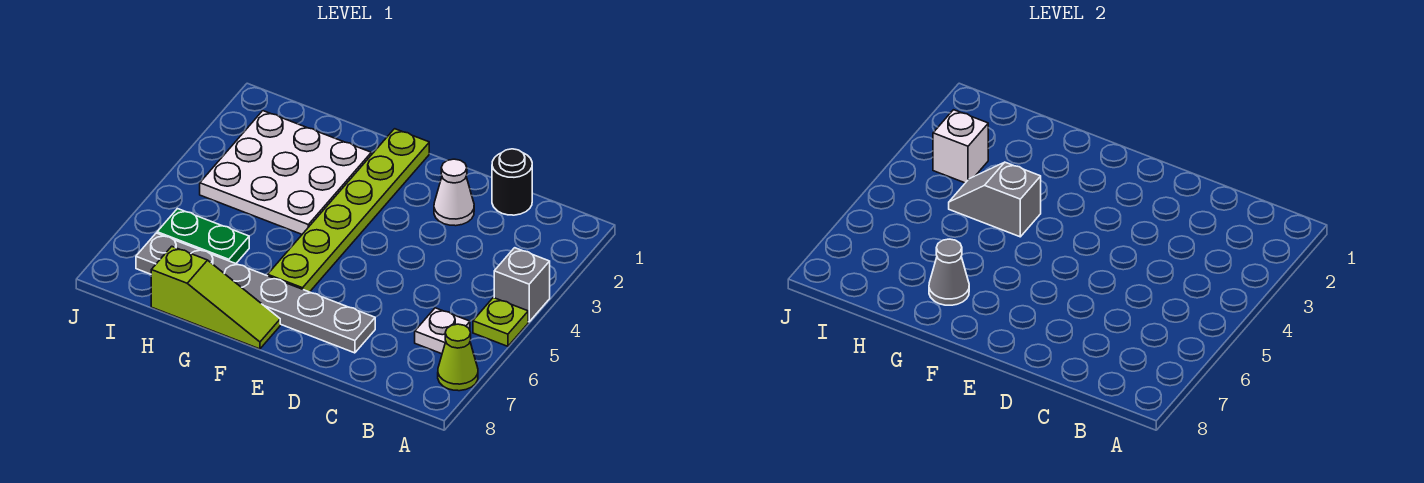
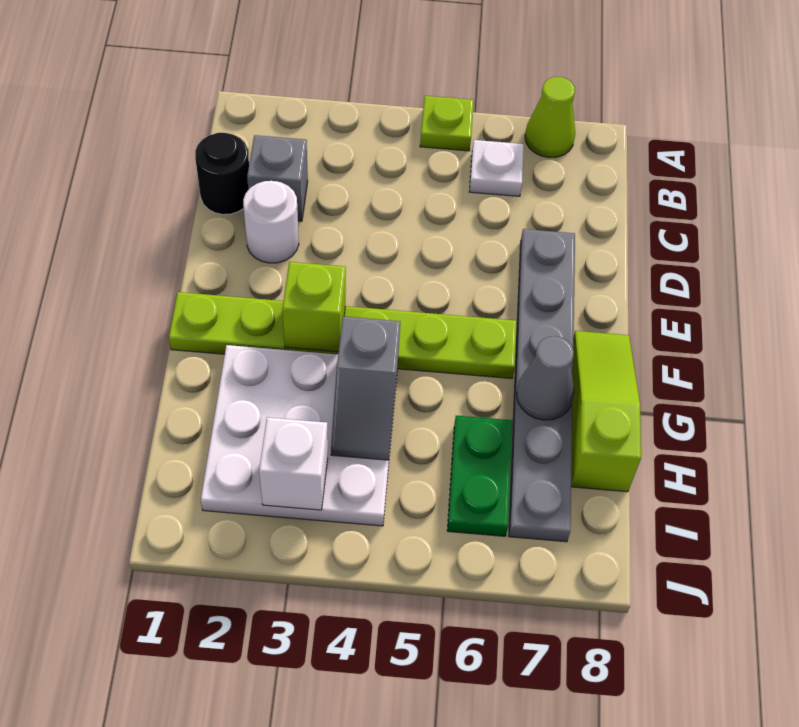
grey brick A4 level 1 -> grey brick C2 level 1
white cone D2 level 1 -> white round brick D2 level 1
none -> lime brick F3 level 2

